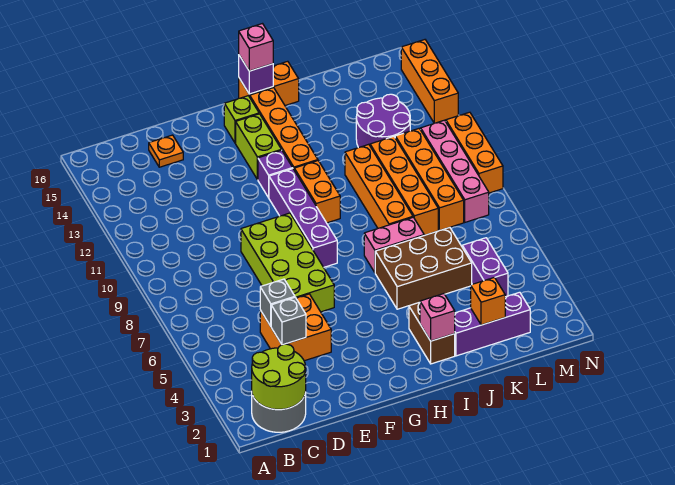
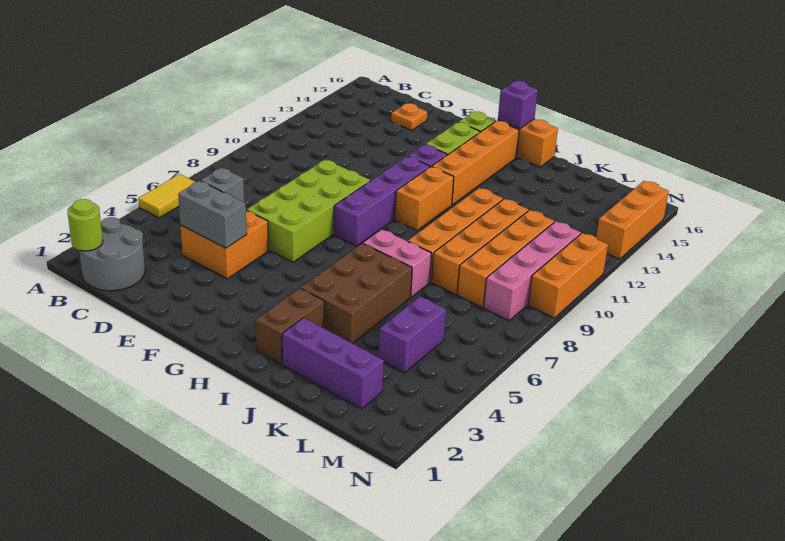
none -> yellow tile A5:A6 level 1
lime round brick B1:C2 level 2 -> lime round brick B1 level 2
grey brick D4 level 2 -> grey brick D4:E4 level 2
pink brick H16 level 3 -> none
pink brick I2 level 2 -> none
brown brick I5:K6 level 1 -> brown brick I4:J6 level 1
orange brick K2 level 2 -> none
purple round brick K12:L13 level 1 -> none

